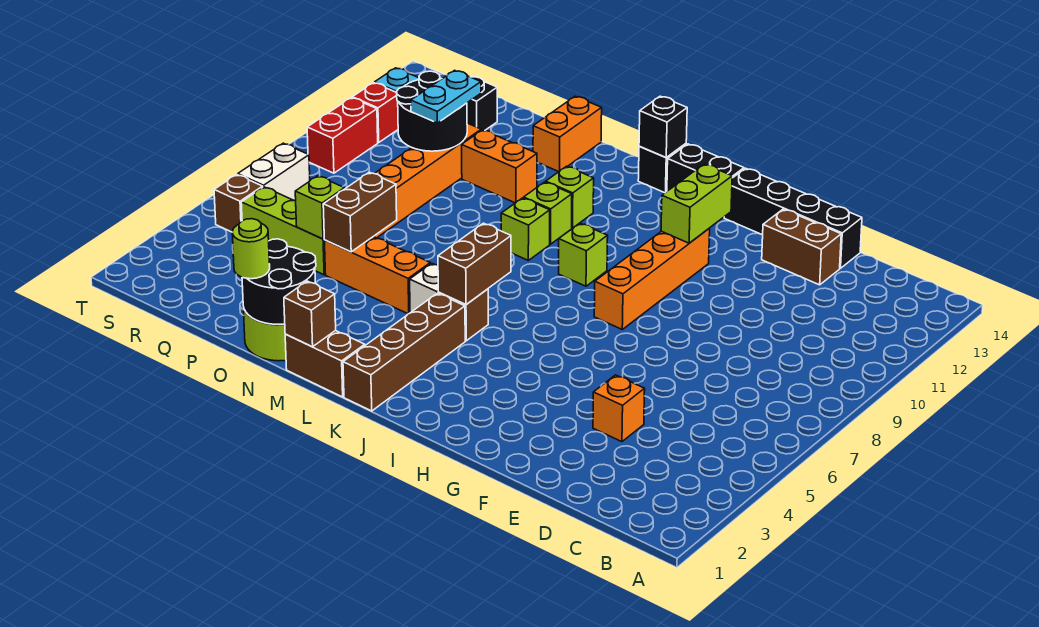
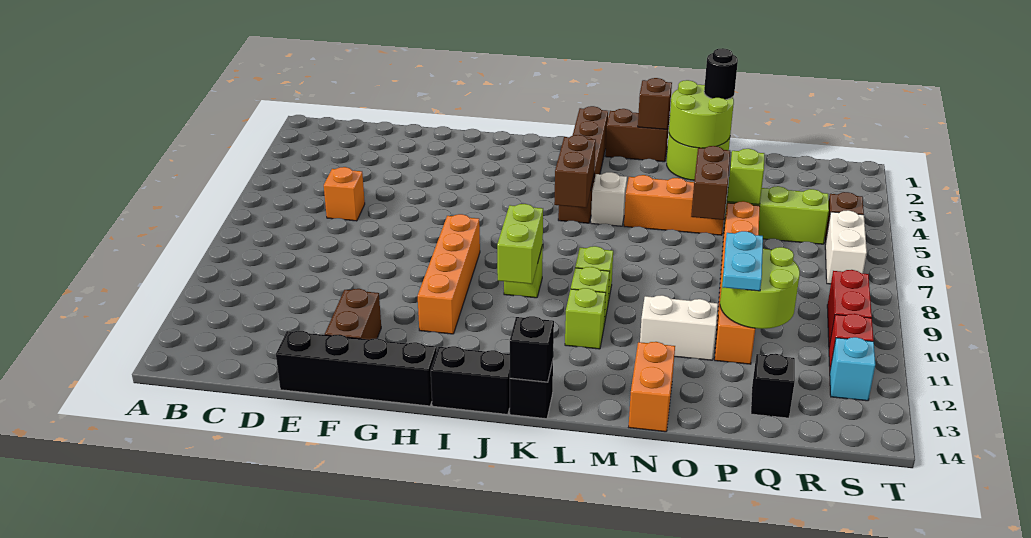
orange brick E4 level 1 -> orange brick D6 level 1
brown brick E13:F13 level 1 -> brown brick F12:F13 level 1
lime brick H11:H12 level 2 -> lime brick J9:J10 level 2
black round brick N1:O2 level 2 -> lime round brick N1:O2 level 2
orange brick N11:O11 level 1 -> white brick N11:O11 level 1
lime round brick O1 level 3 -> black round brick O1 level 3
black round brick P10:Q11 level 2 -> lime round brick P10:Q11 level 2

